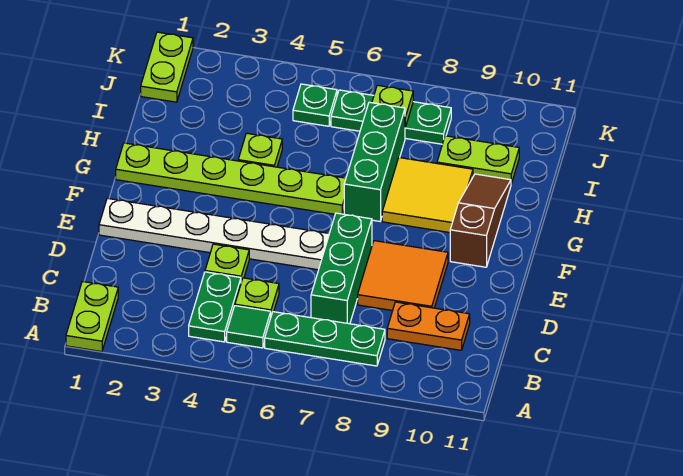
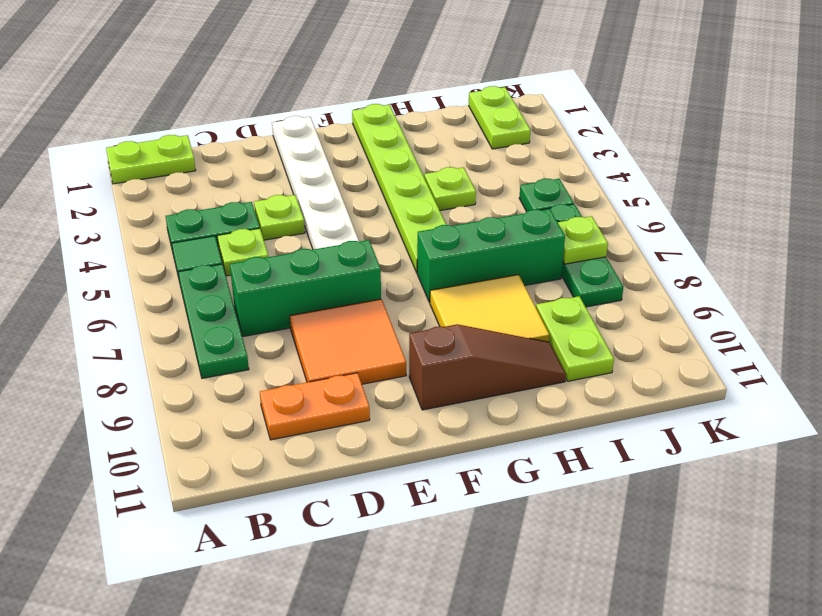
orange plate C9:C10 level 1 -> orange plate C10:D10 level 1
lime plate J1:K1 level 1 -> lime plate J1:J2 level 1

